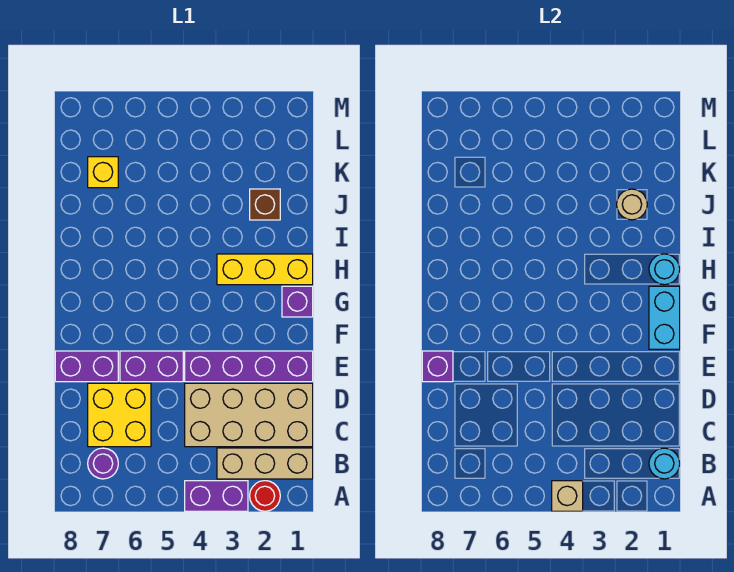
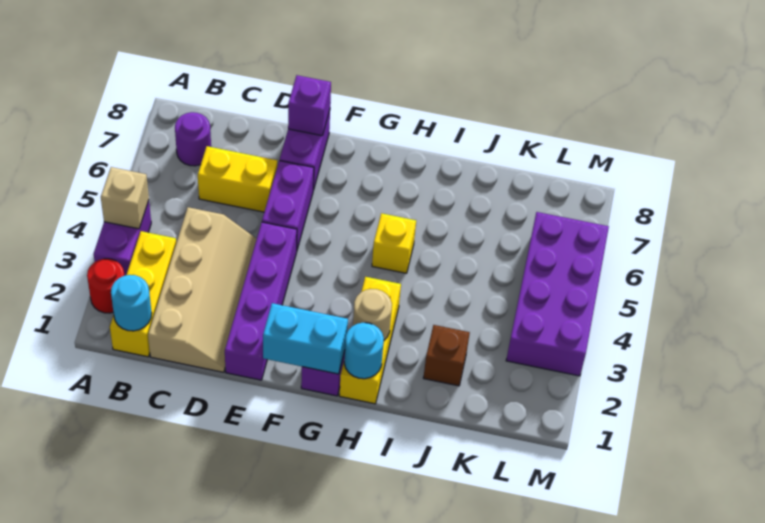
tan brick B1:B3 level 1 -> yellow brick B1:B3 level 1
tan brick C1:D4 level 1 -> tan slope C1:D4 level 1 top C
yellow brick C6:D7 level 1 -> yellow brick C6:D6 level 1
tan round brick J2 level 2 -> tan round brick H2 level 2
yellow brick K7 level 1 -> yellow brick H5 level 1
none -> purple brick L3:M6 level 1

